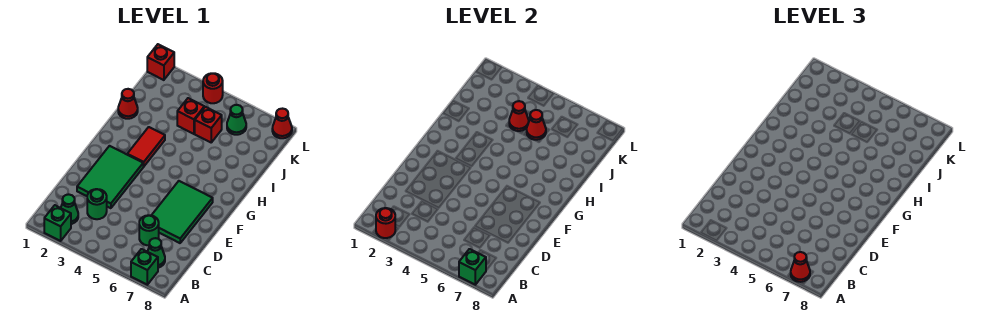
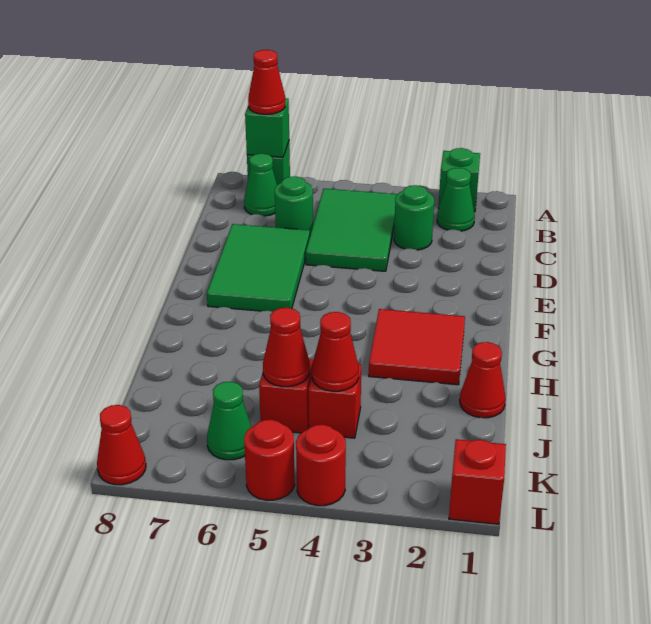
red round brick A2 level 2 -> red round brick L5 level 1
green tile D2:F3 level 1 -> green tile B4:D5 level 1
red tile G3:H3 level 1 -> red tile G2:H3 level 1

